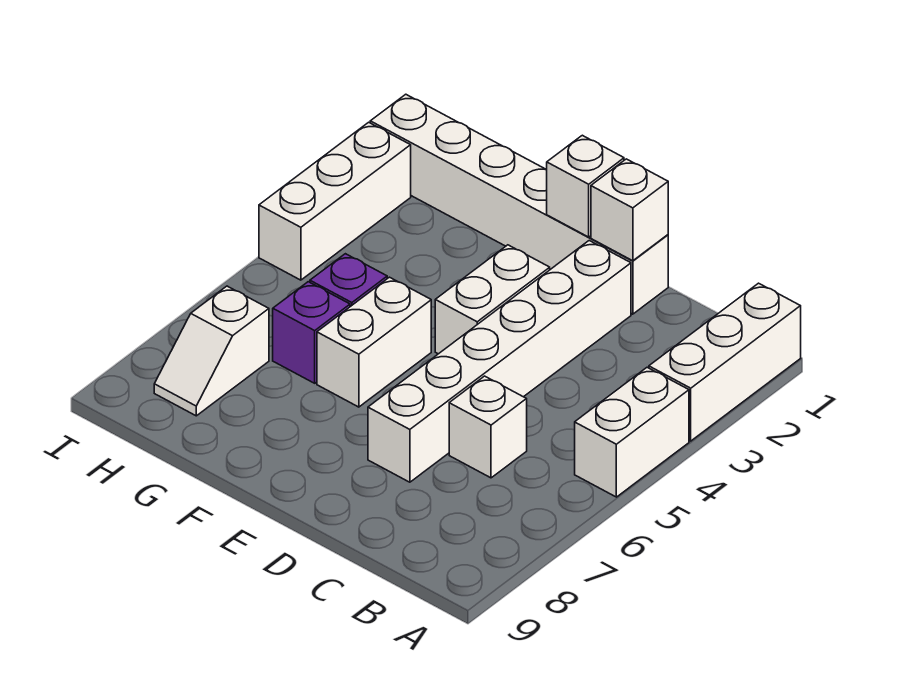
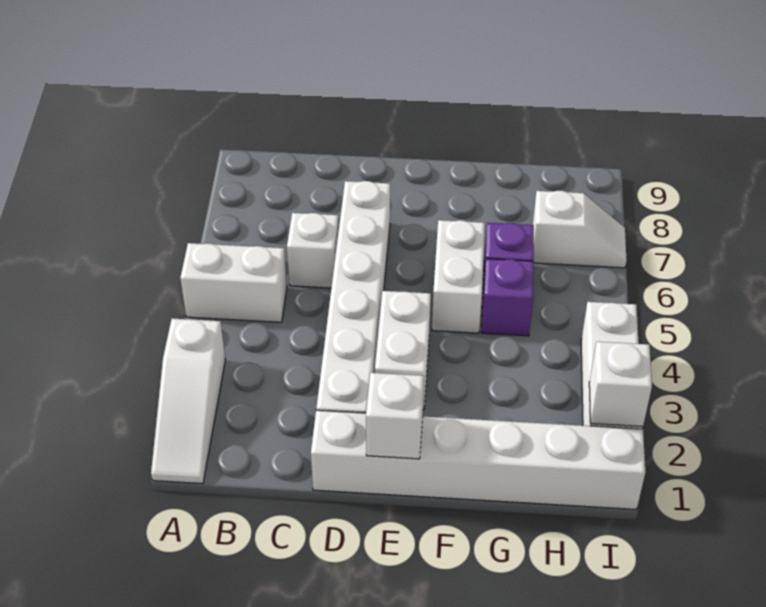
white brick A1:A3 level 1 -> white slope A1:A3 level 1 top 3
white brick A4:A5 level 1 -> white brick A5:B5 level 1
white brick D1 level 2 -> white brick I2 level 2
white slope H7:H8 level 1 top 7 -> white slope H7:I7 level 1 top H

